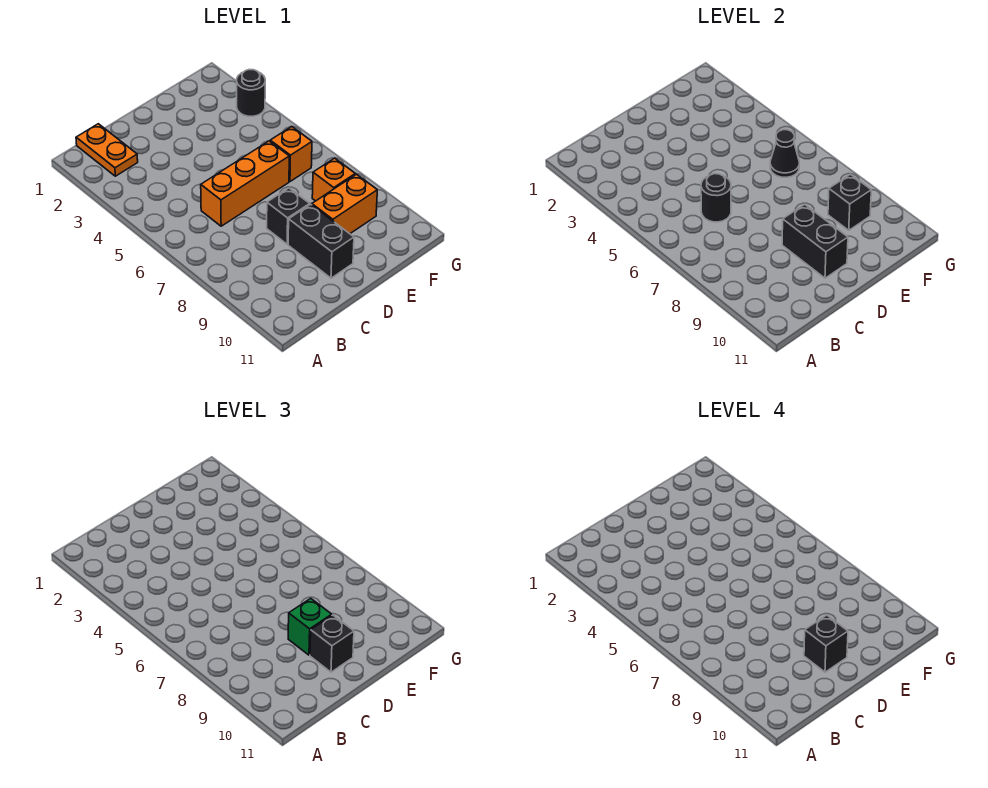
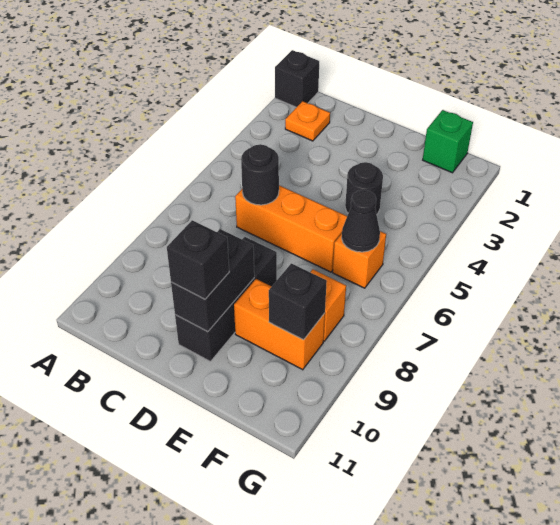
orange plate B1:B2 level 1 -> orange plate B2 level 1
green brick D9 level 3 -> green brick F1 level 1
black brick D10 level 4 -> black brick A1 level 1
black round brick G3 level 1 -> black round brick E4 level 1

